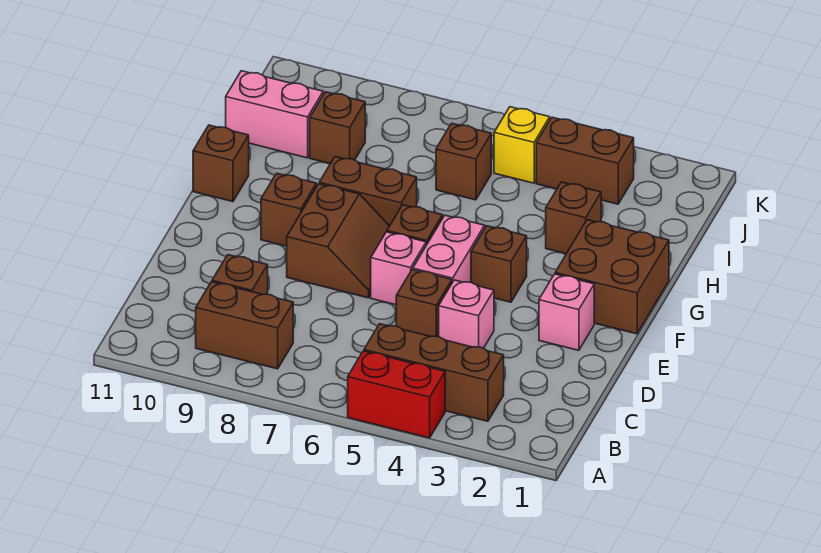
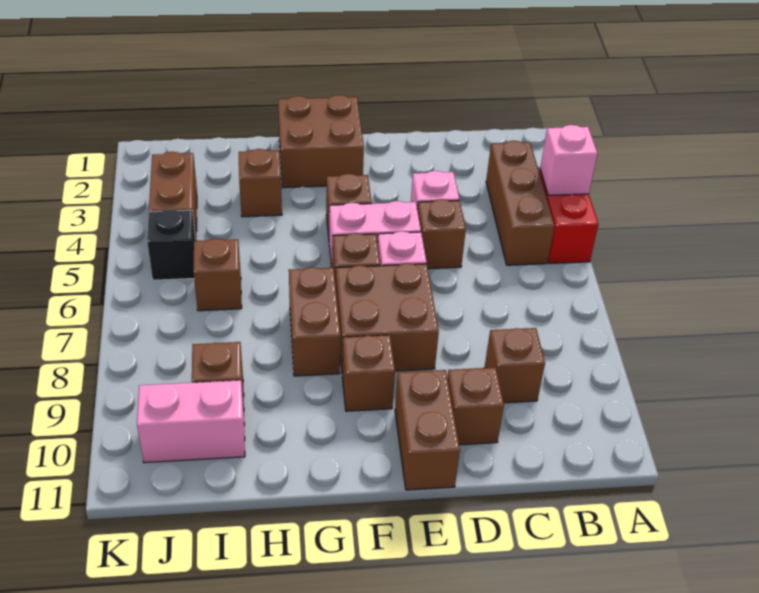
brown brick B8:B9 level 1 -> brown brick E10:E11 level 1
pink brick E2 level 1 -> pink brick A4 level 2
brown slope E7:F8 level 1 top 8 -> brown brick E7:F8 level 1
brown brick G11 level 1 -> brown brick D10 level 1
pink brick I10:I11 level 1 -> pink brick I10:J10 level 1
yellow brick J5 level 1 -> black brick J5 level 1

